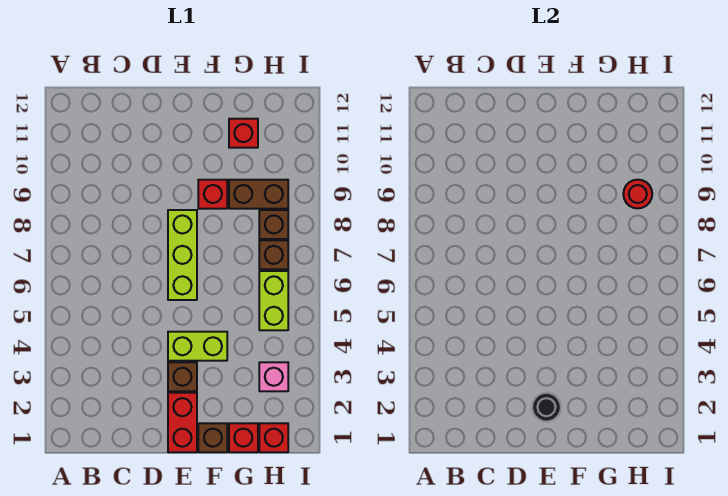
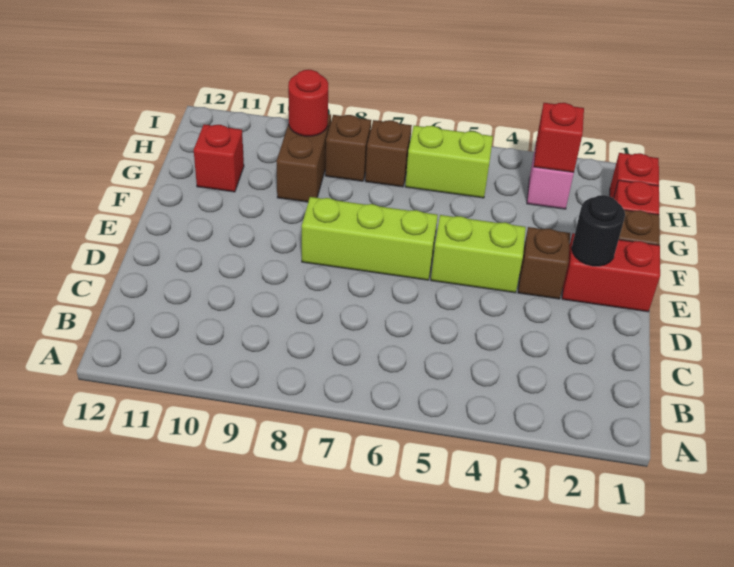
lime brick E4:F4 level 1 -> lime brick E4:E5 level 1
red brick F9 level 1 -> red brick H3 level 2

